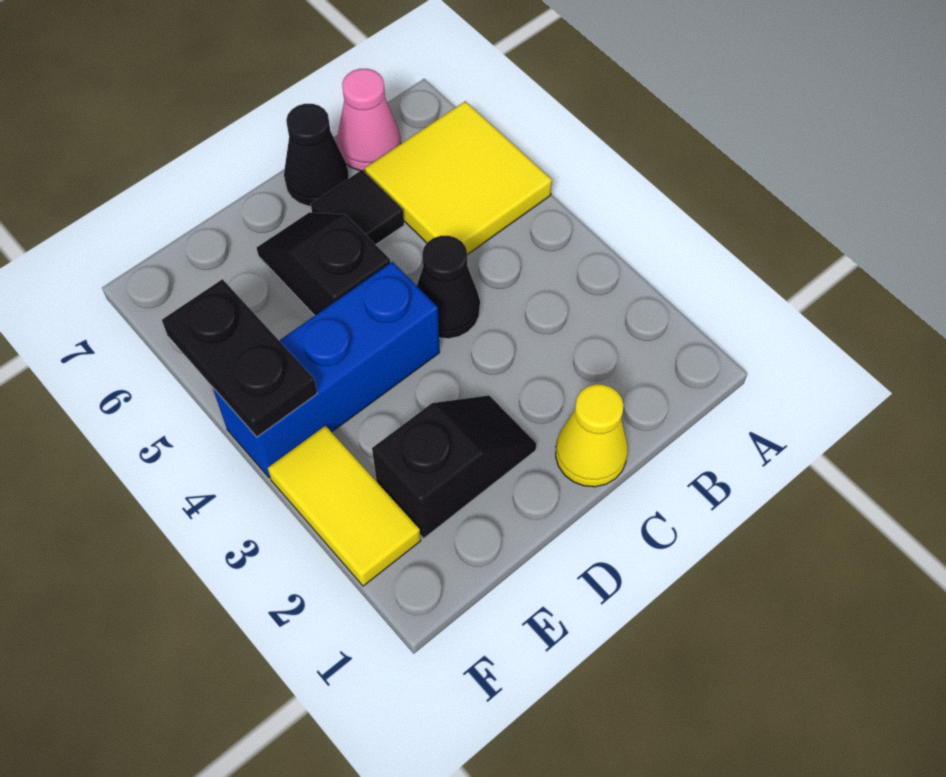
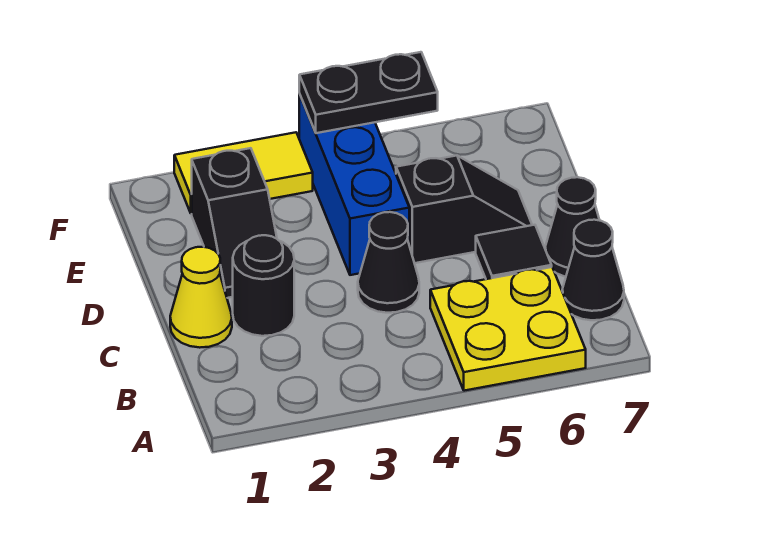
yellow tile A5:B6 level 1 -> yellow plate A5:B6 level 1
pink cone B7 level 1 -> black cone B7 level 1
none -> black round brick C2 level 1

